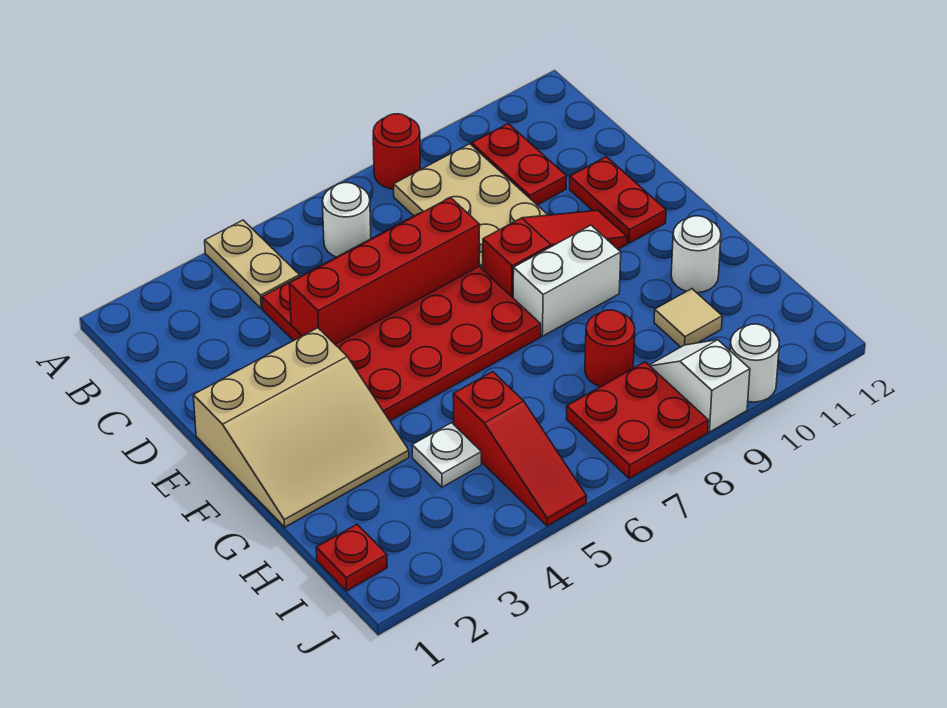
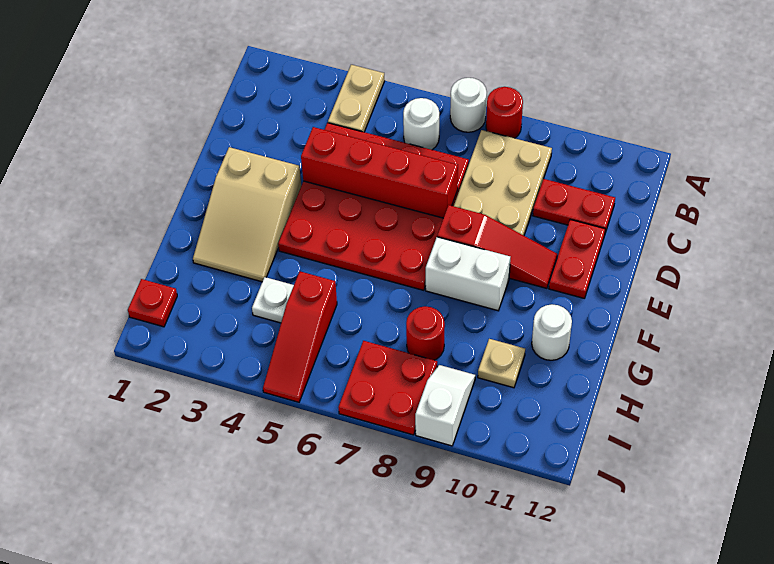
red plate B10:C10 level 1 -> red plate C10:C11 level 1
tan slope E1:G3 level 1 top E -> tan slope E2:G3 level 1 top E
tan tile H10 level 1 -> tan plate H10 level 1
white round brick J10 level 1 -> white round brick A7 level 1

